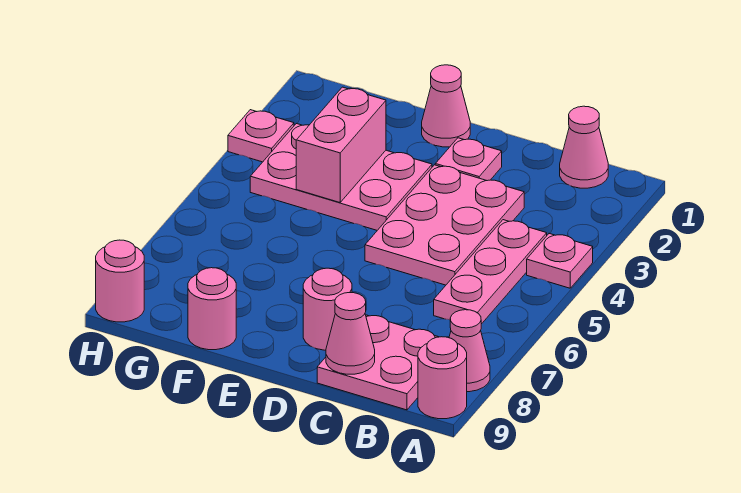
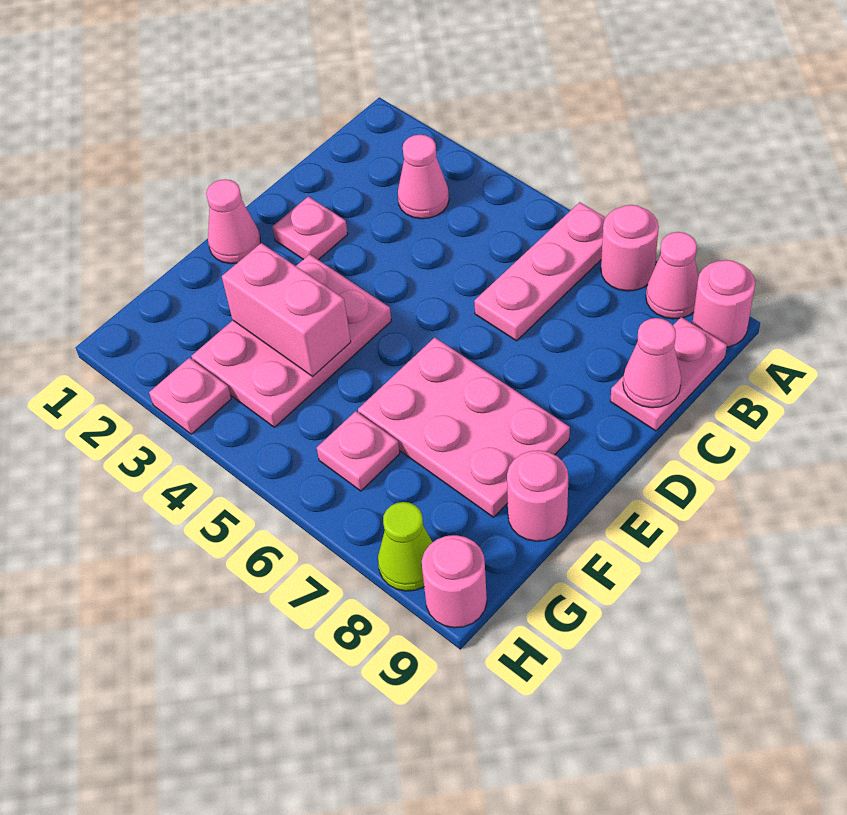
pink plate A4 level 1 -> pink plate G6 level 1
pink cone B1 level 1 -> pink cone B3 level 1
pink plate B4:B6 level 1 -> pink plate A6:C6 level 1
pink plate B8:C9 level 1 -> pink plate B9:C9 level 1
pink plate C3:D5 level 1 -> pink plate E6:F8 level 1
pink round brick D8 level 1 -> pink round brick A7 level 1
none -> lime cone H8 level 1

